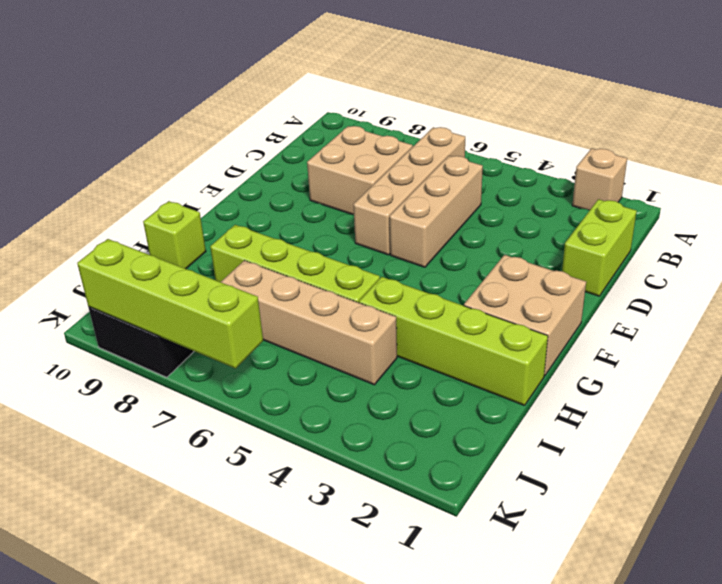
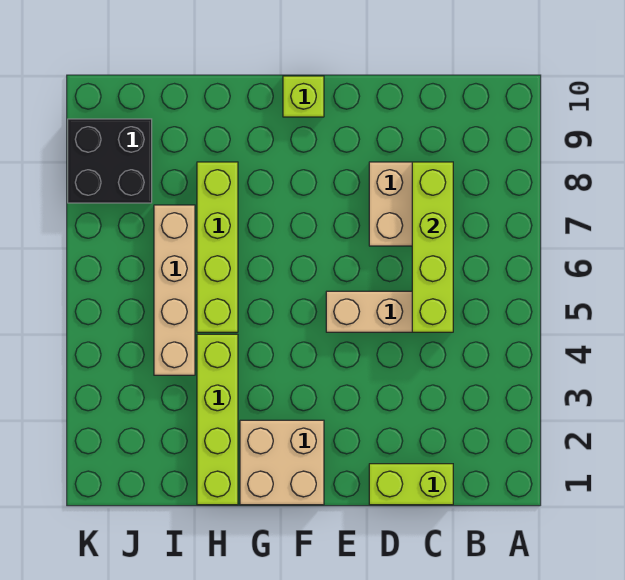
tan brick A2 level 1 -> none
tan brick B6:E6 level 1 -> none
lime brick H10 level 1 -> lime brick F10 level 1
lime brick K6:K9 level 2 -> lime brick C5:C8 level 2

